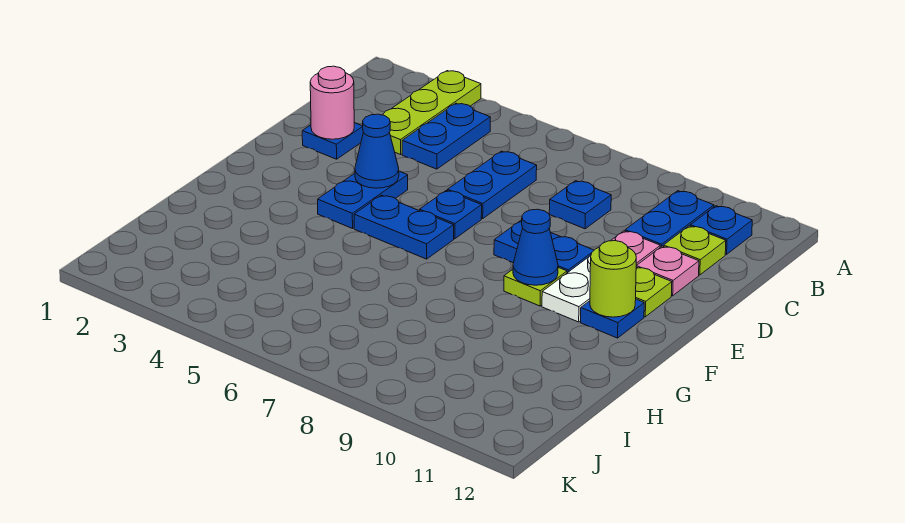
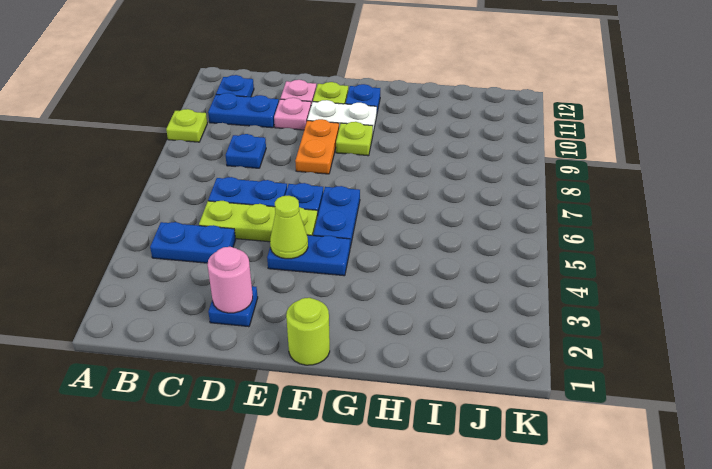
lime plate A3:C3 level 1 -> lime plate C5:E5 level 1
lime plate C11 level 1 -> lime plate A9 level 1
blue cone E4 level 2 -> lime cone E4 level 2
blue plate E8:E9 level 1 -> orange plate E8:E9 level 1
blue cone F9 level 2 -> none
lime round brick F11 level 2 -> lime round brick F1 level 1

